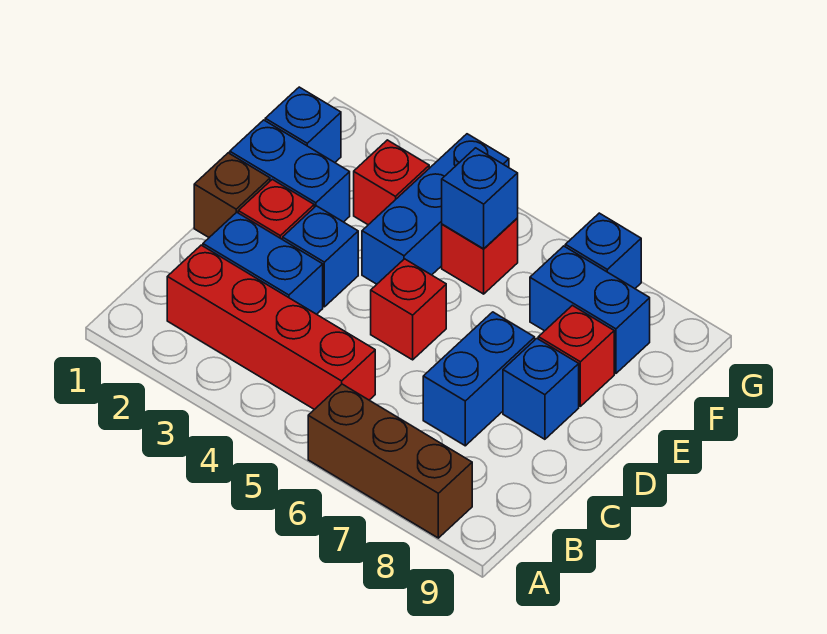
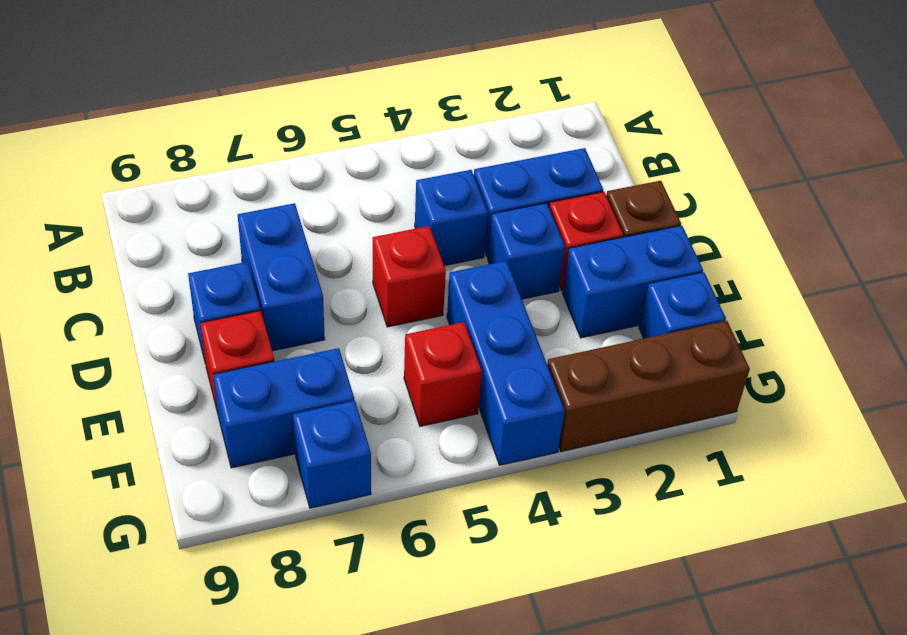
brown brick A6:A8 level 1 -> brown brick G1:G3 level 1
red brick B2:B5 level 1 -> none
red brick F3 level 1 -> none
blue brick F5 level 2 -> blue brick C4 level 1

